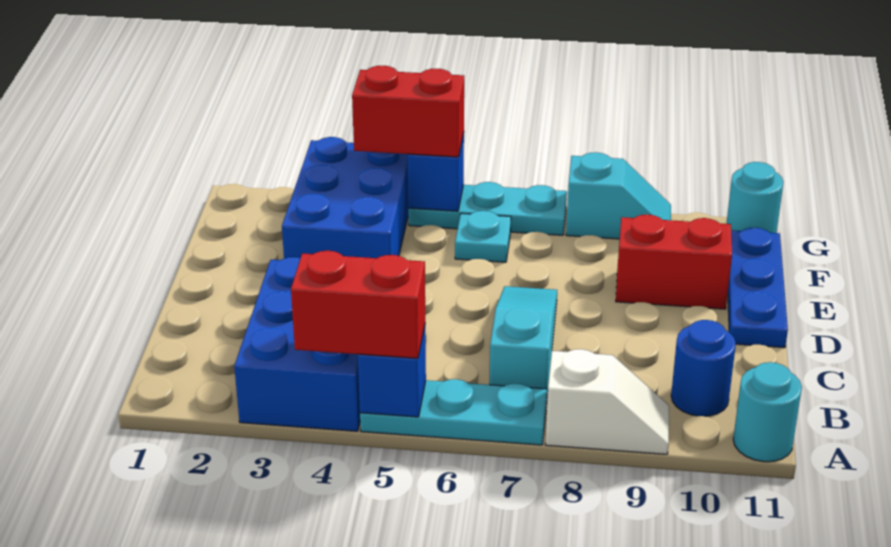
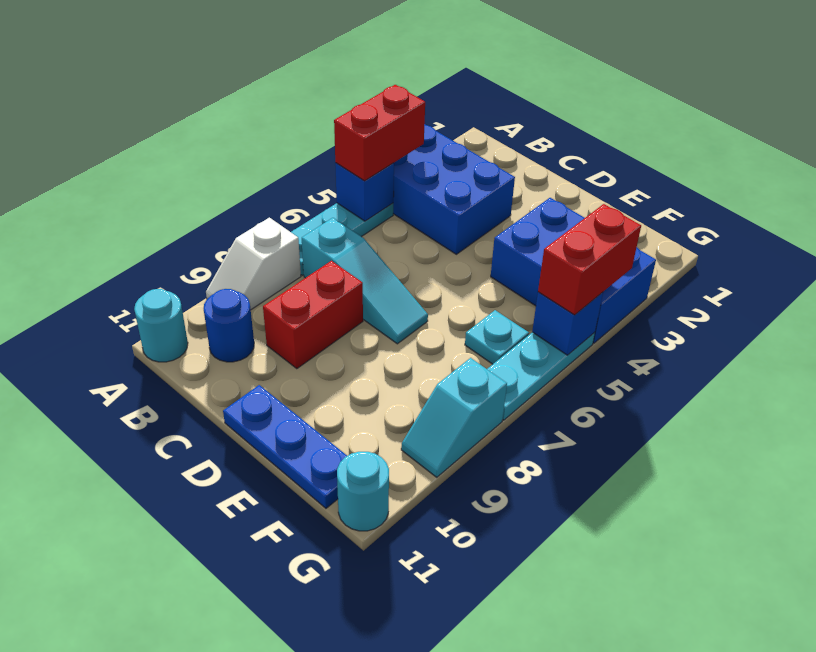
red brick E9:E10 level 1 -> red brick C8:C9 level 1

